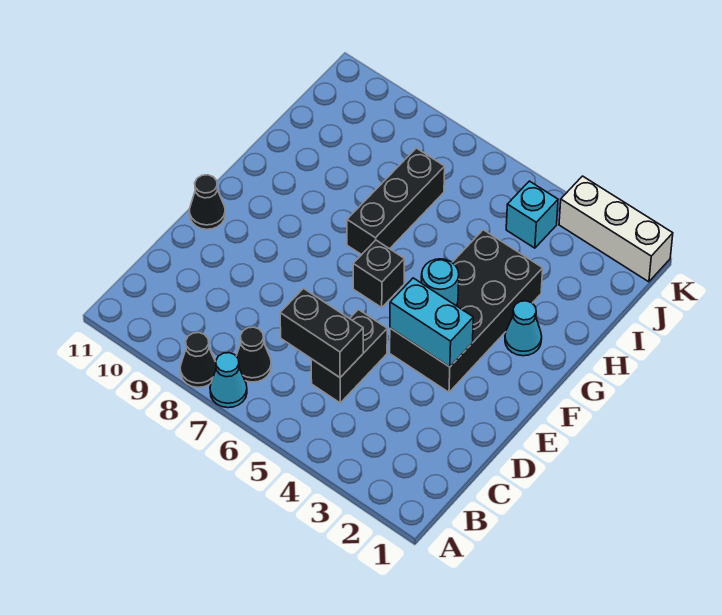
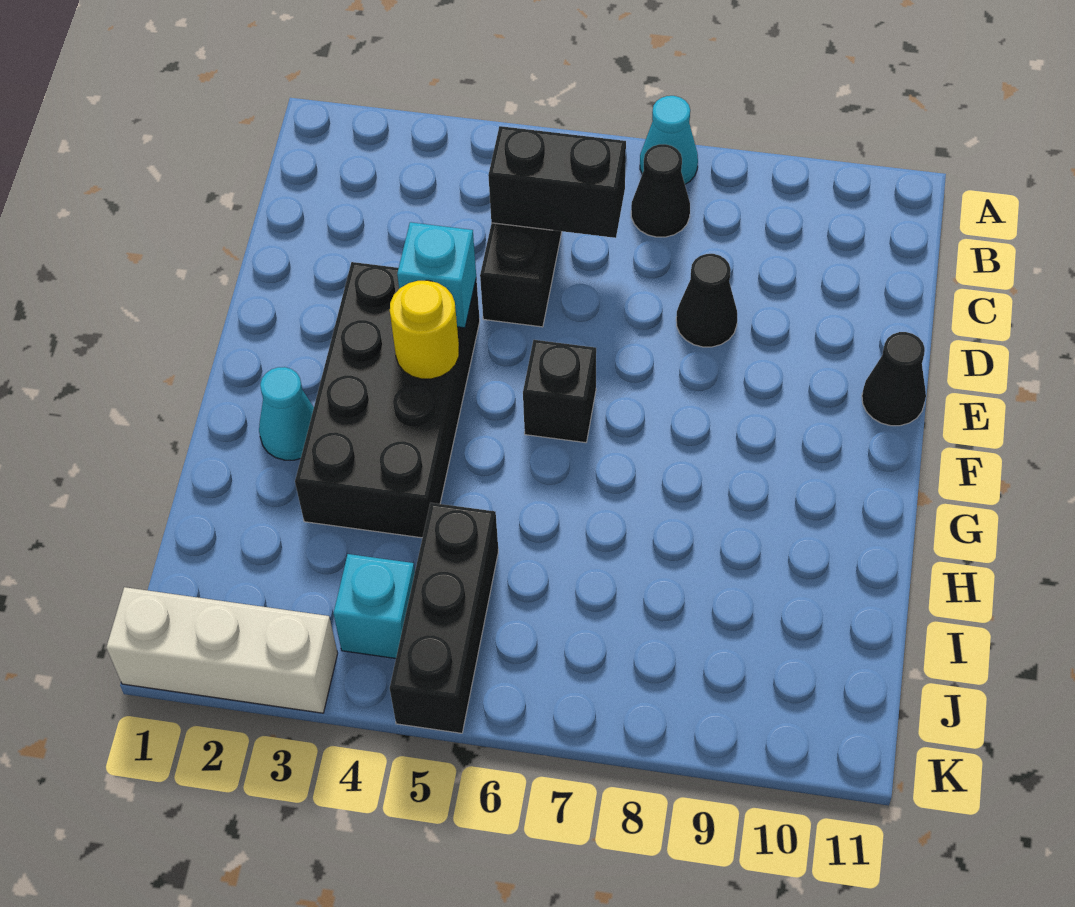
black cone A8 level 1 -> black cone D8 level 1
cyan brick E3:E4 level 2 -> cyan brick E4 level 2
cyan round brick F4 level 2 -> yellow round brick F4 level 2
black brick G7:I7 level 1 -> black brick I5:K5 level 1

